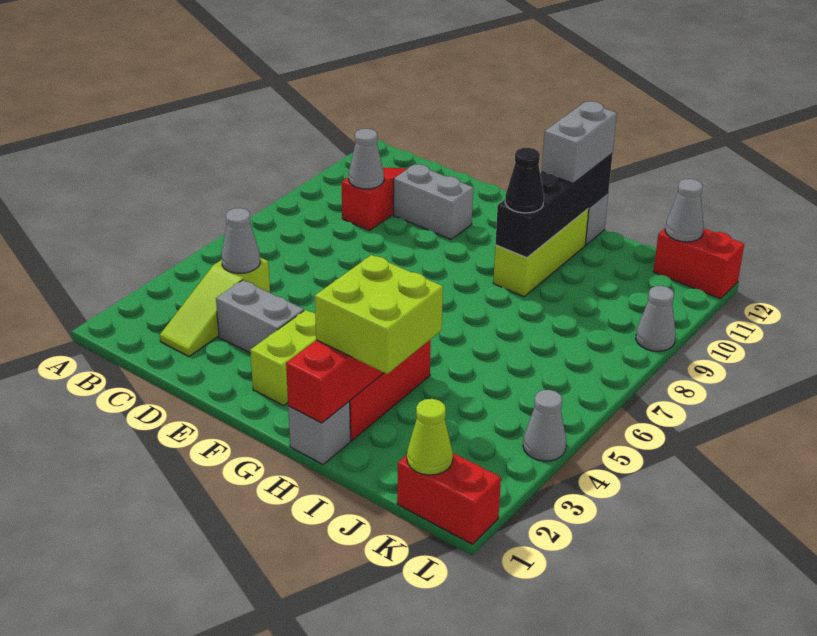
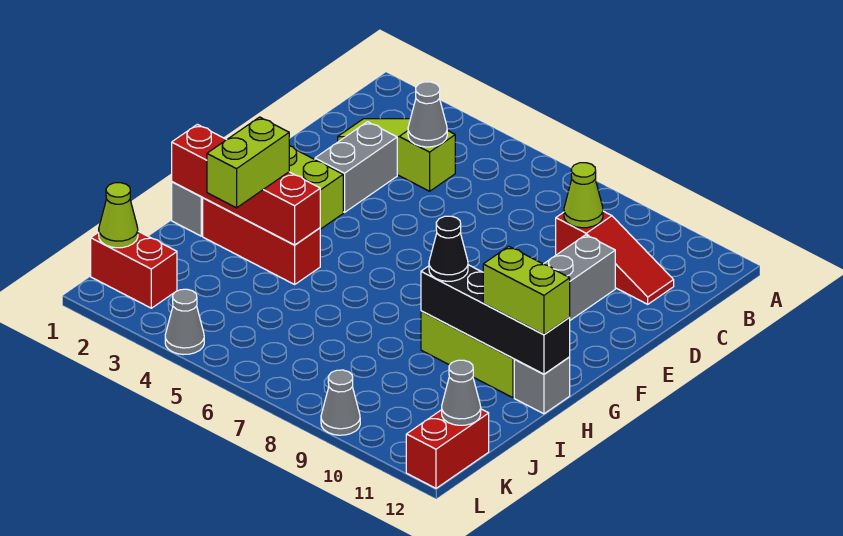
grey cone C9 level 2 -> lime cone C9 level 2
lime brick H2:I3 level 3 -> lime brick H3:I3 level 3
grey brick H11:H12 level 3 -> lime brick H11:H12 level 3
red brick K1:L1 level 1 -> red brick K1:K2 level 1

